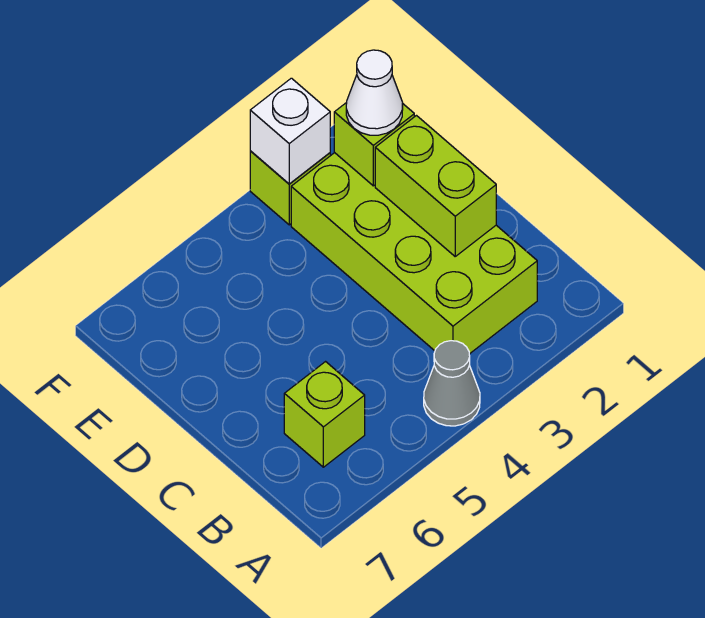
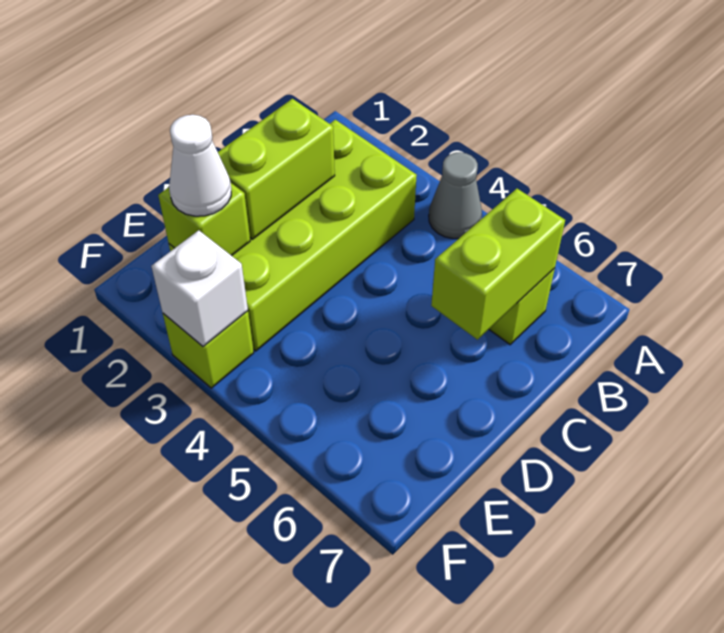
none -> lime brick B6:C6 level 2

